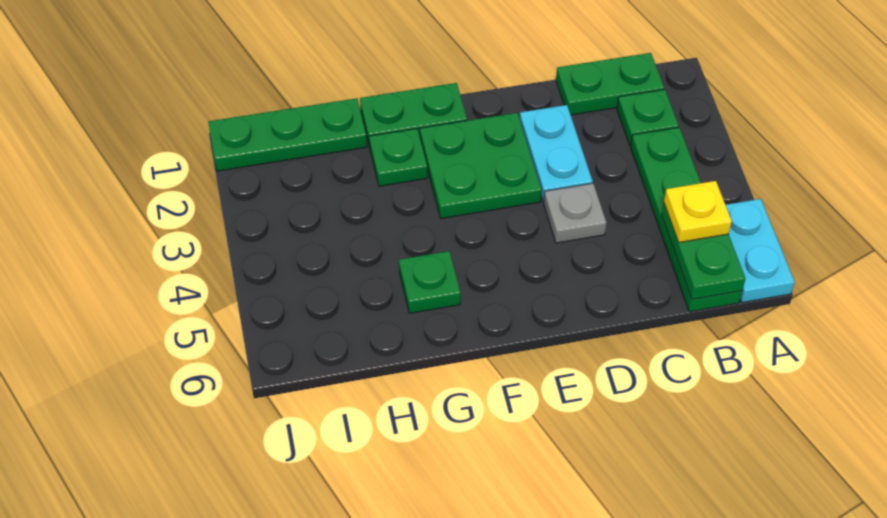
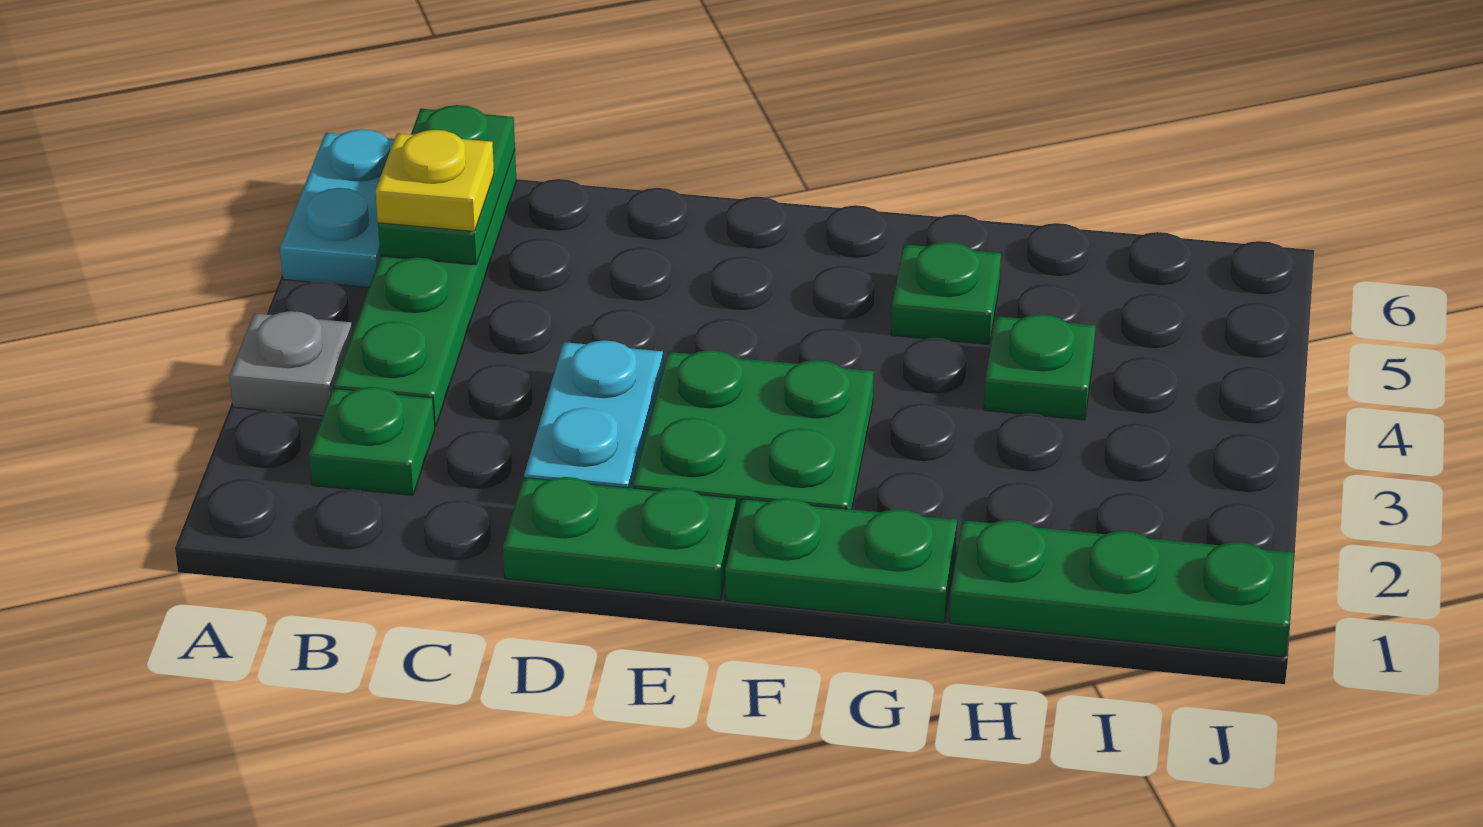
green plate B1:C1 level 1 -> green plate D1:E1 level 1
grey plate D4 level 1 -> grey plate A3 level 1
green plate G2 level 1 -> green plate H4 level 1

